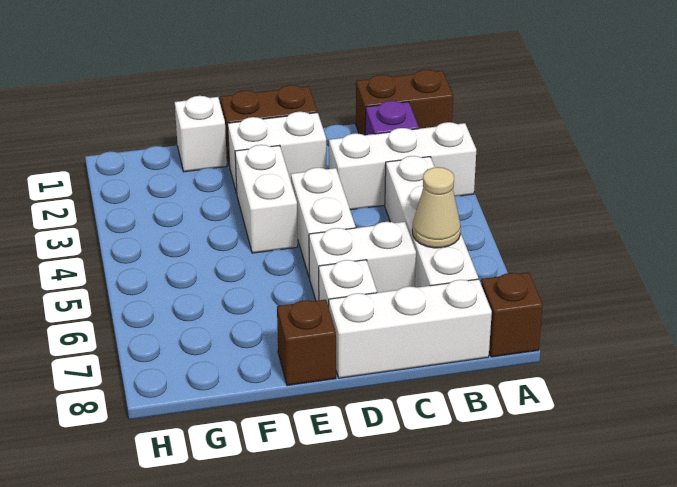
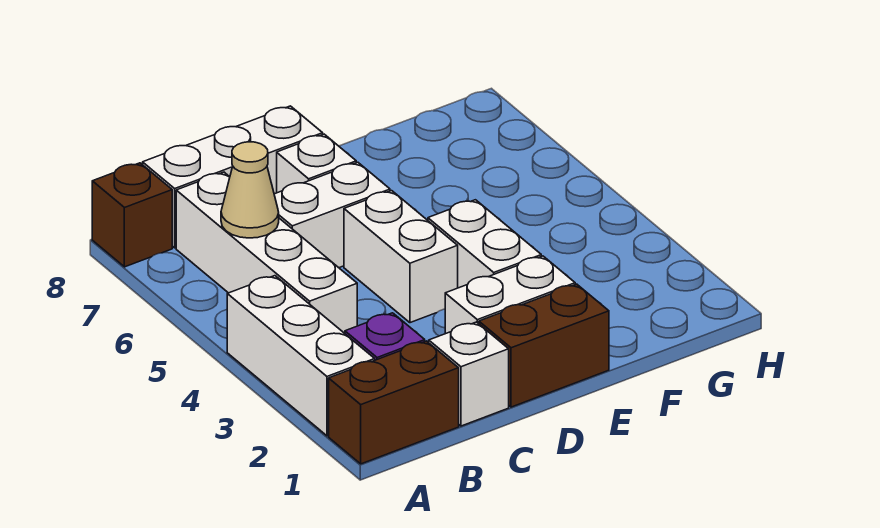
white brick A3:C3 level 1 -> white brick A2:A4 level 1
brown brick E8 level 1 -> none
white brick F1 level 1 -> white brick C1 level 1

